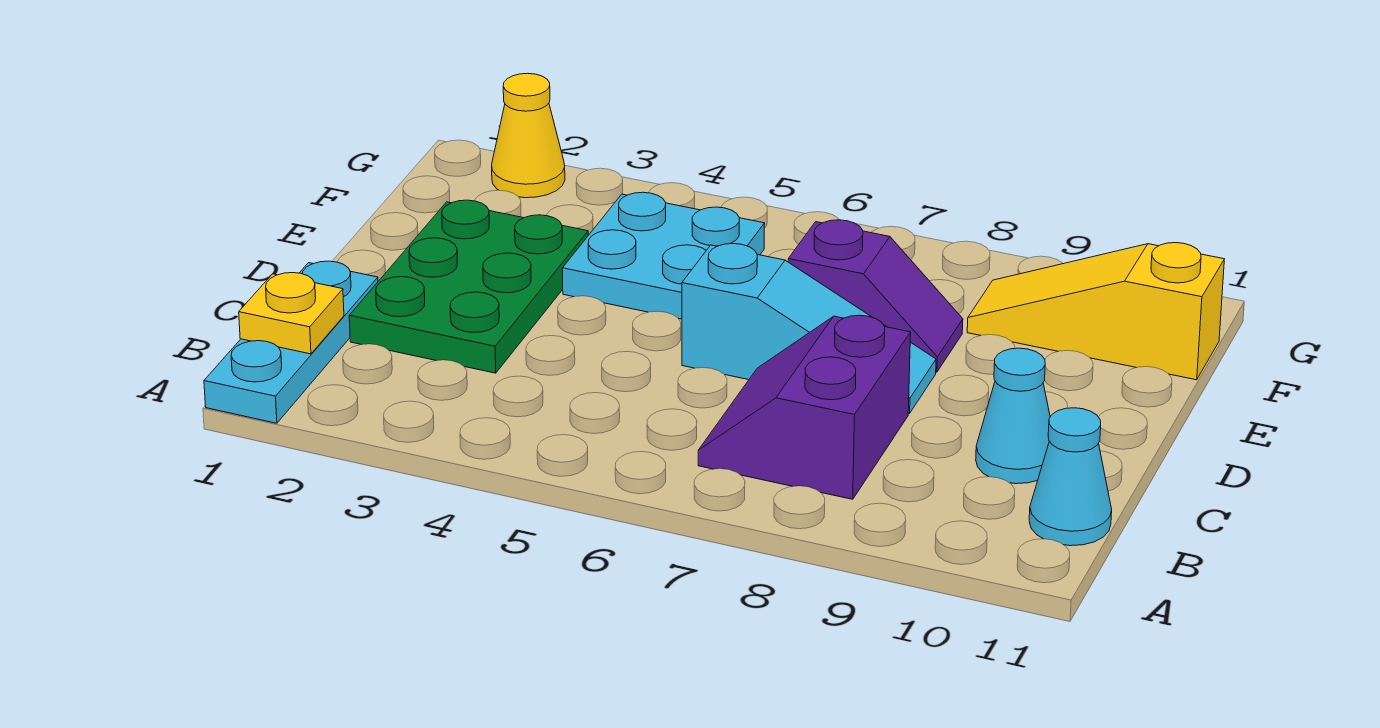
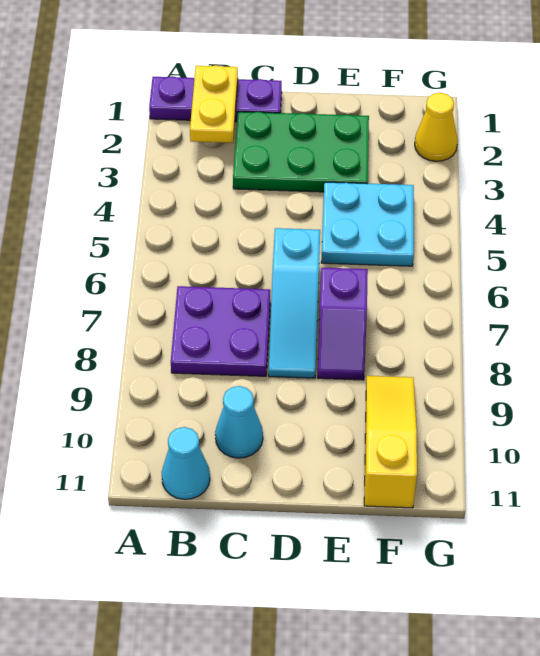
cyan plate A1:C1 level 1 -> purple plate A1:C1 level 1
yellow plate B1 level 2 -> yellow plate B1:B2 level 2
purple slope B7:C8 level 1 top 8 -> purple plate B7:C8 level 1

